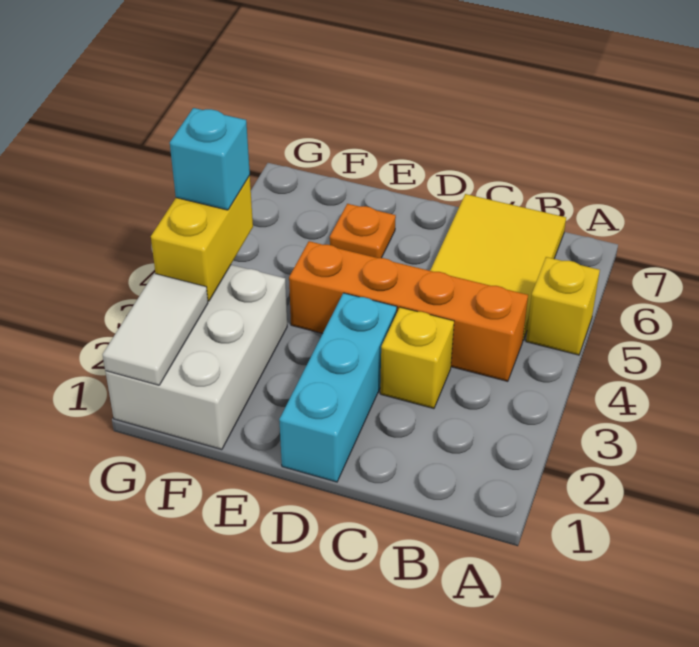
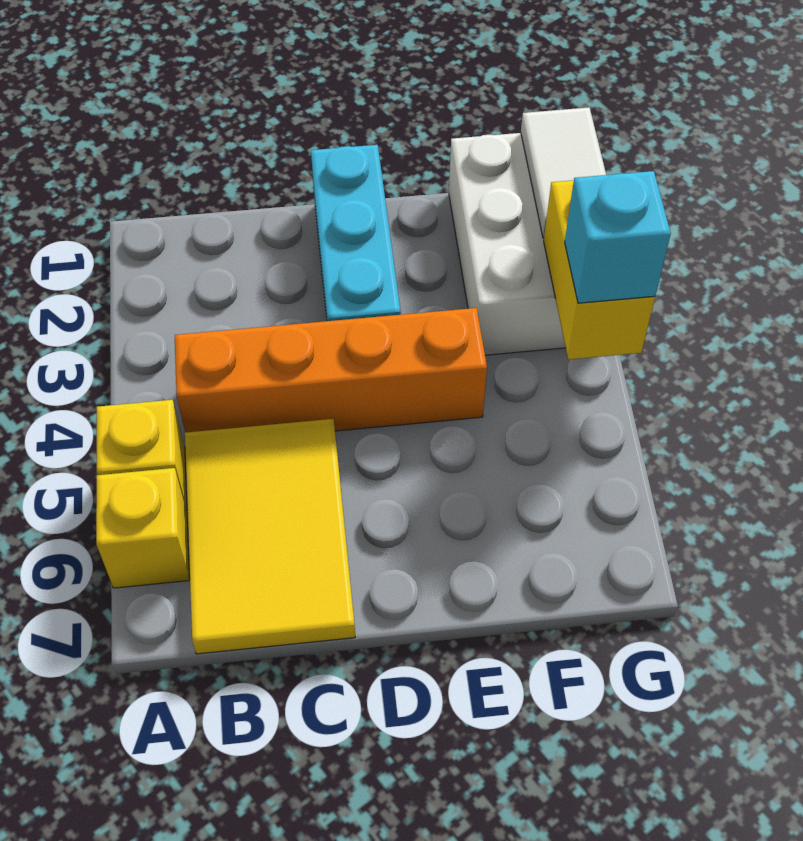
yellow brick C3 level 1 -> yellow brick A6 level 1
orange plate E6 level 1 -> none

